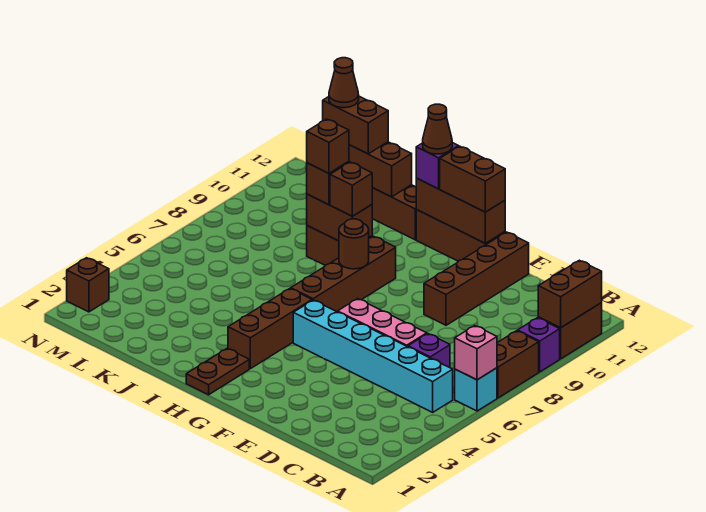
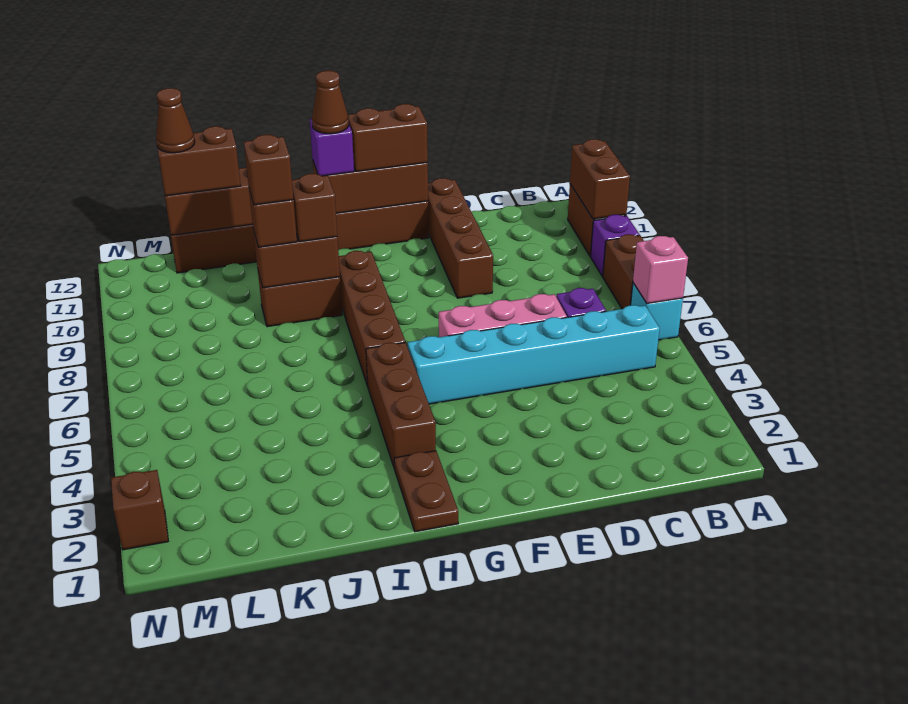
brown round brick H8 level 2 -> none

